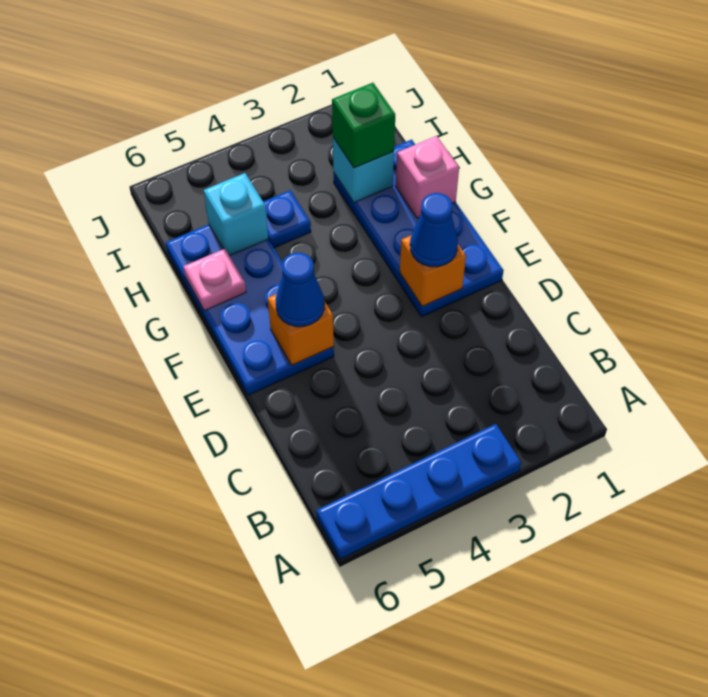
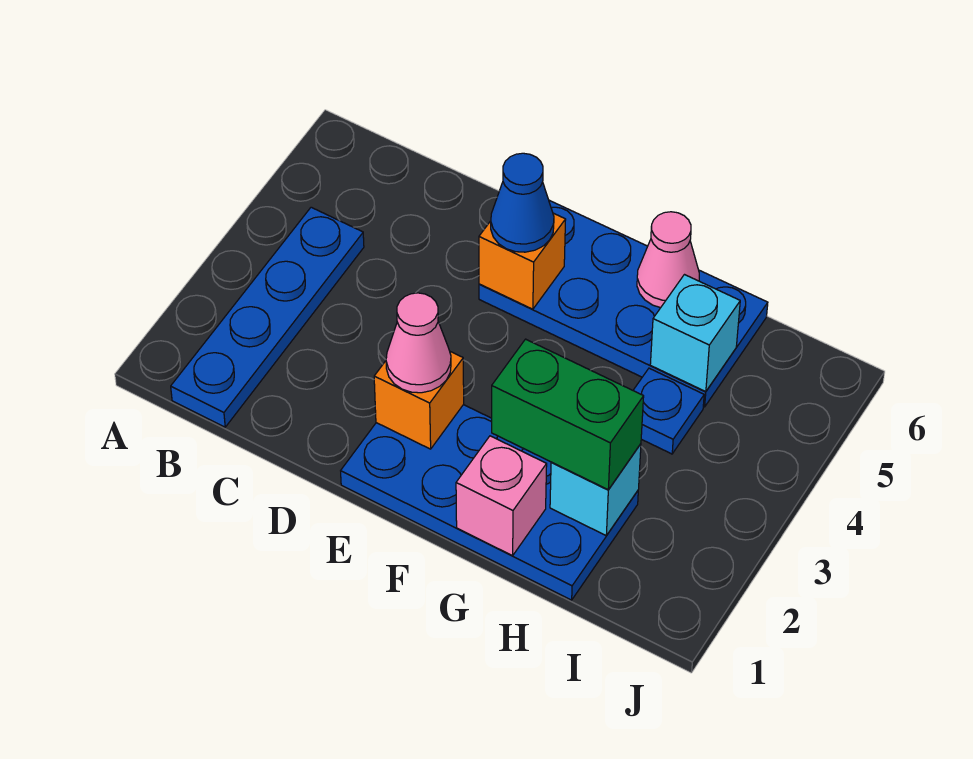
blue plate A3:A6 level 1 -> blue plate B1:B4 level 1
blue cone E2 level 3 -> pink cone E2 level 3
pink plate G6 level 2 -> pink cone G6 level 2
green brick H2 level 3 -> green brick G2:H2 level 3

